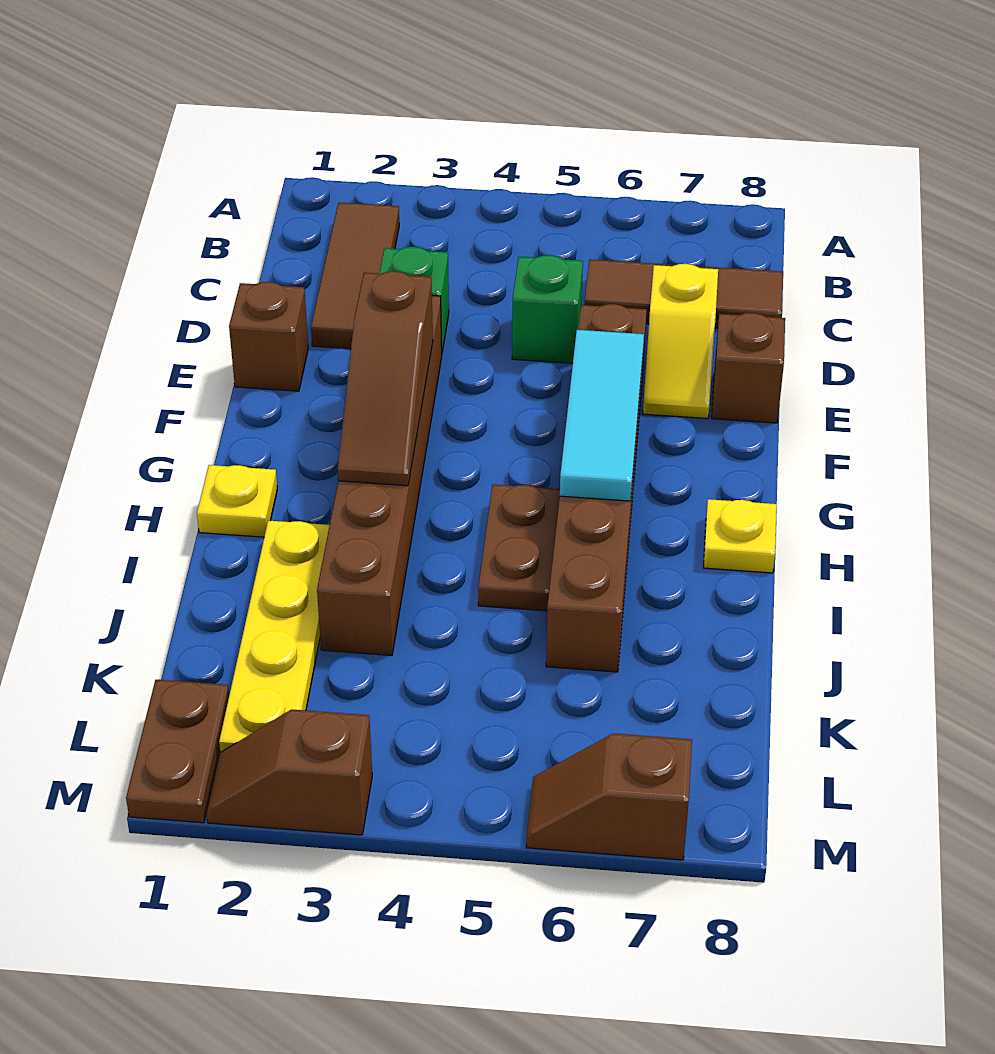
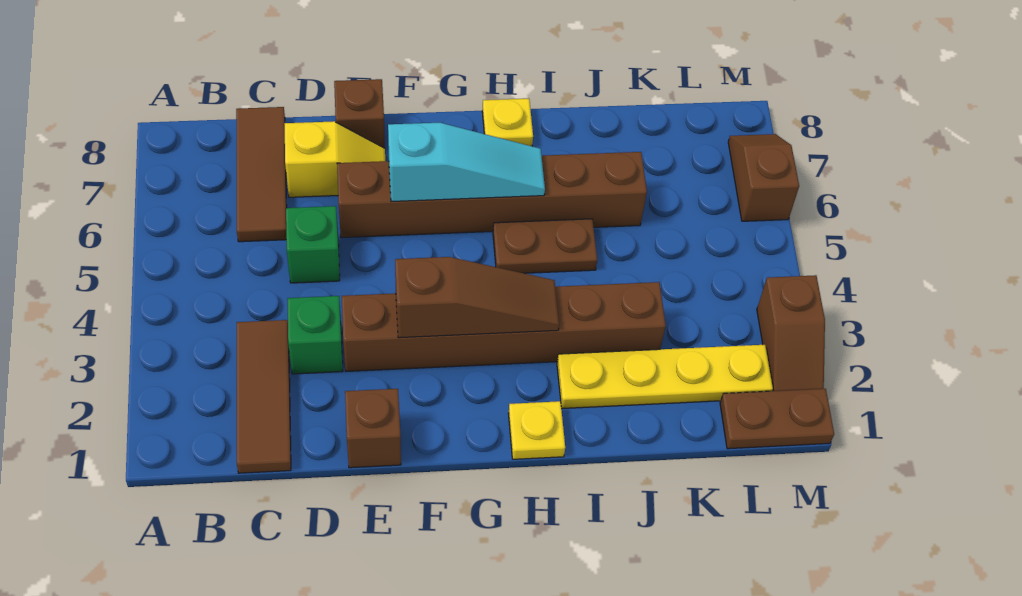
brown tile B2:D2 level 1 -> brown tile C1:C3 level 1
cyan tile F6:H6 level 2 -> cyan slope F6:H6 level 2 top F
brown slope M6:M7 level 1 top 7 -> brown slope M6:M7 level 1 top 6

